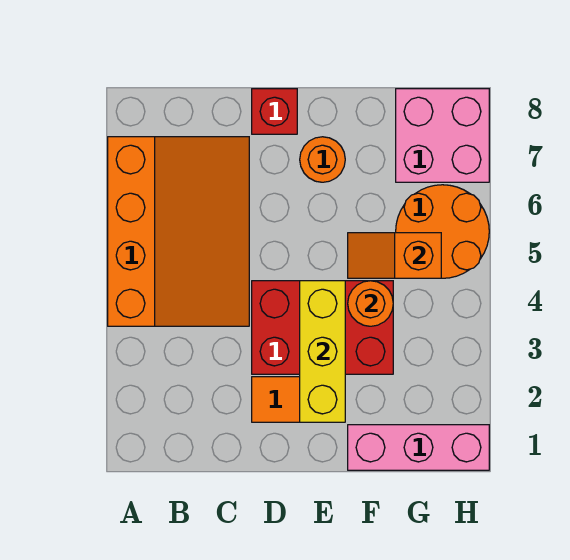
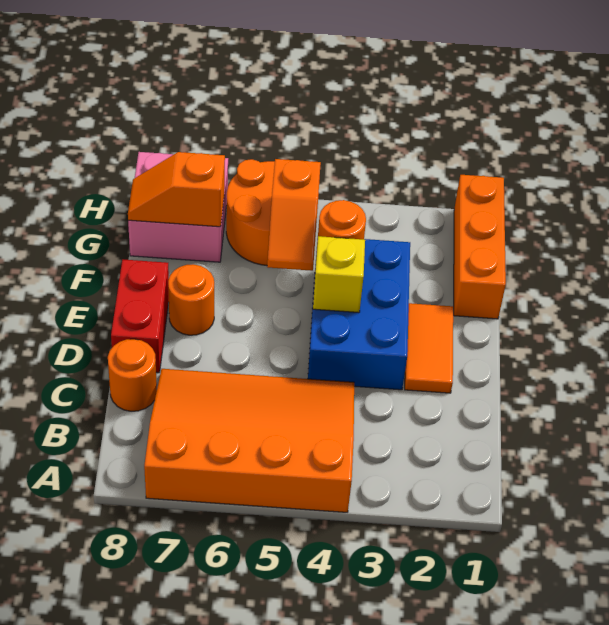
none -> orange round brick C8 level 1
red brick D3:F4 level 1 -> blue brick D3:F4 level 1
red brick D8 level 1 -> red brick D8:E8 level 1
yellow brick E2:E4 level 2 -> yellow brick E4 level 2
pink brick F1:H1 level 1 -> orange brick F1:H1 level 1
none -> orange slope G7:G8 level 2 top 7

